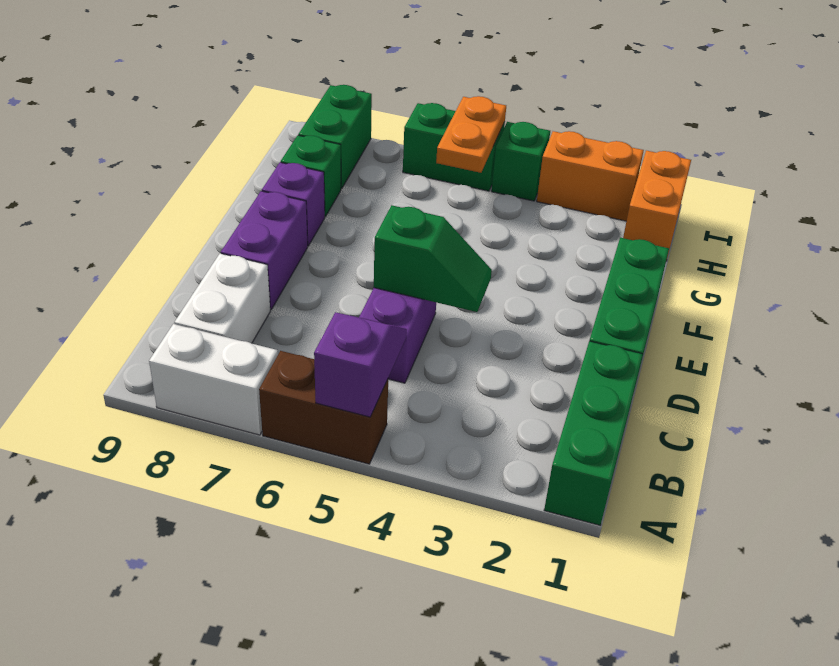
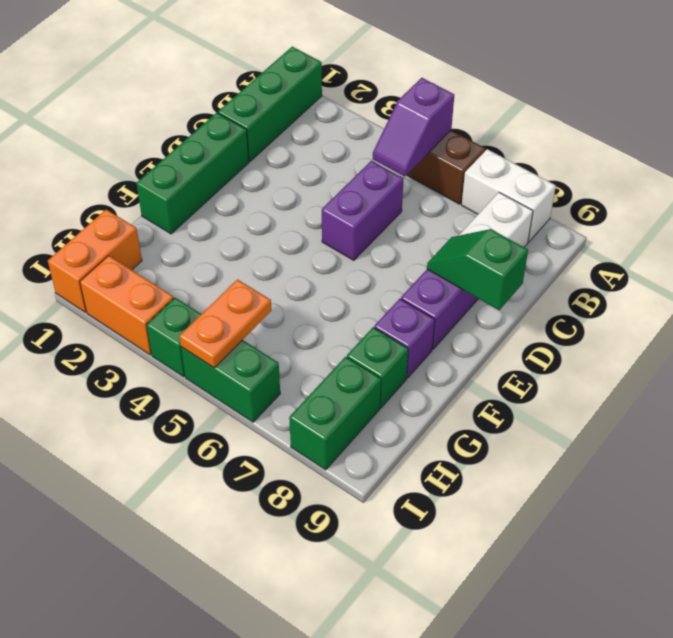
green slope D4:D5 level 2 top 5 -> green slope D8:D9 level 2 top 9

